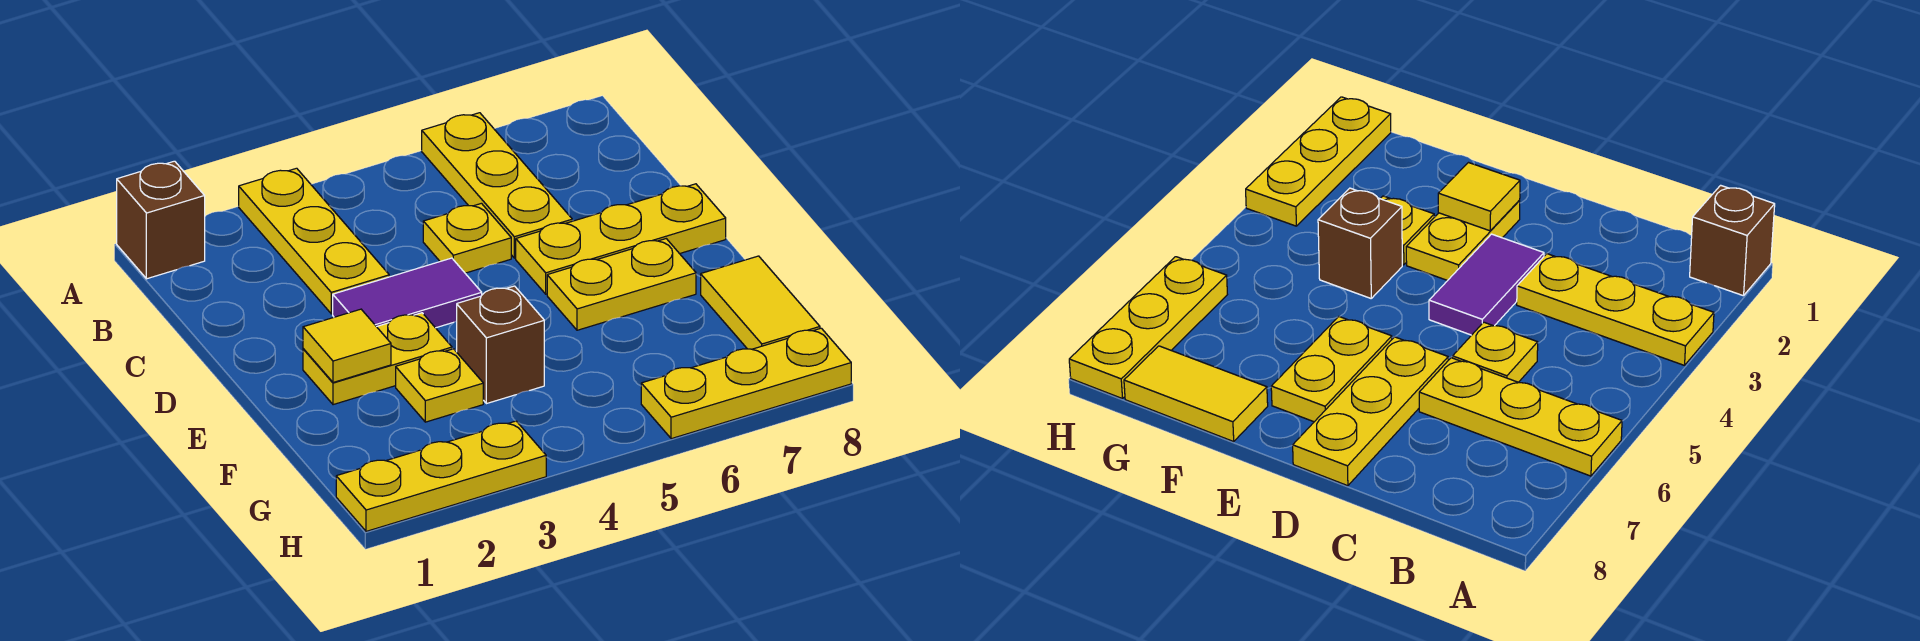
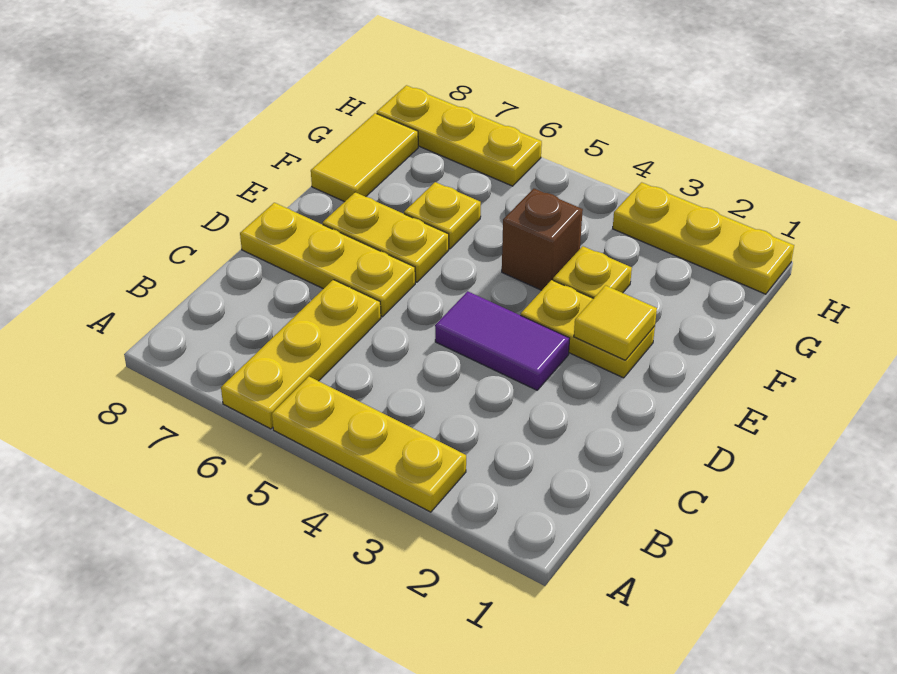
brown brick A1 level 1 -> none
yellow plate A3:C3 level 1 -> yellow plate A3:A5 level 1
yellow plate C5 level 1 -> yellow plate F6 level 1

